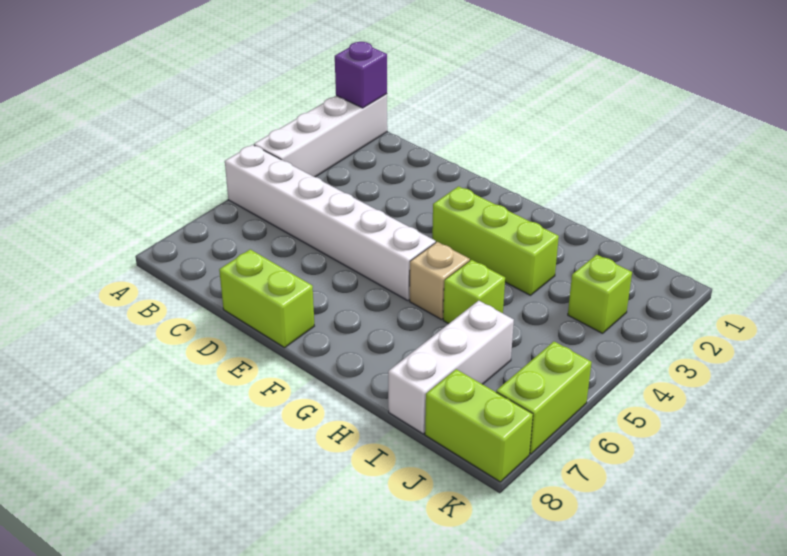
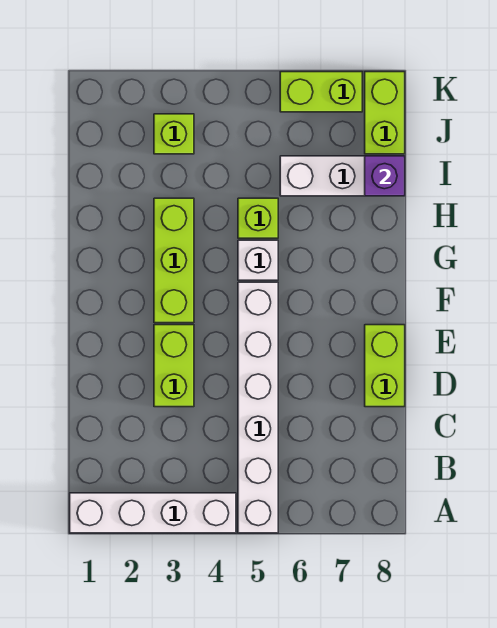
purple brick A1 level 2 -> purple brick I8 level 2
none -> lime brick D3:E3 level 1
tan brick G5 level 1 -> white brick G5 level 1

